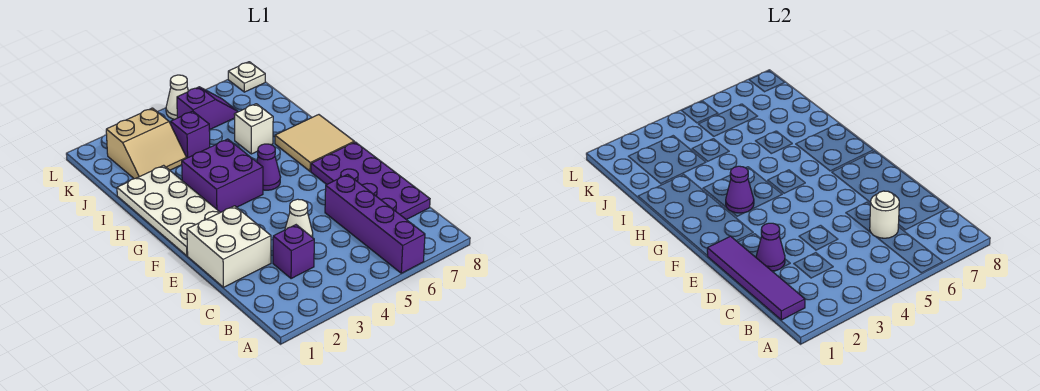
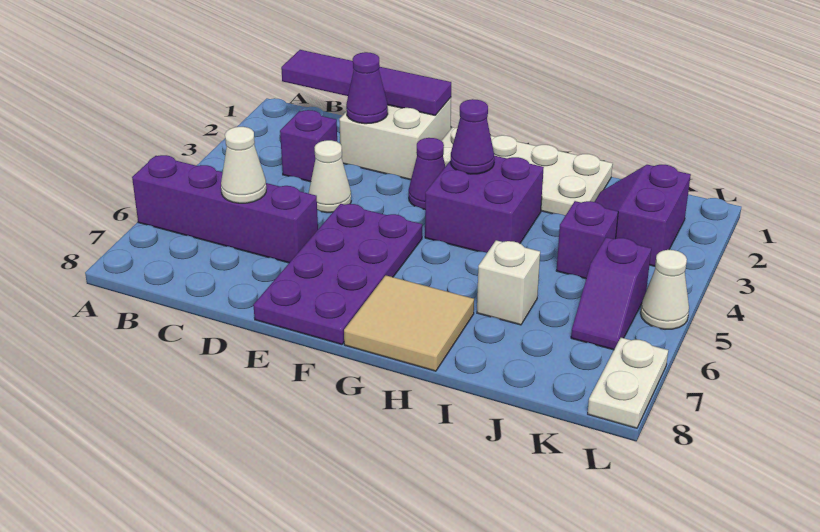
white round brick C6 level 2 -> white cone C6 level 2
purple plate C7:F8 level 1 -> purple plate E5:F8 level 1
purple cone G5 level 1 -> purple cone F3 level 1
tan slope J2:K3 level 1 top K -> purple slope J2:K3 level 1 top K
white plate L8 level 1 -> white plate L7:L8 level 1

